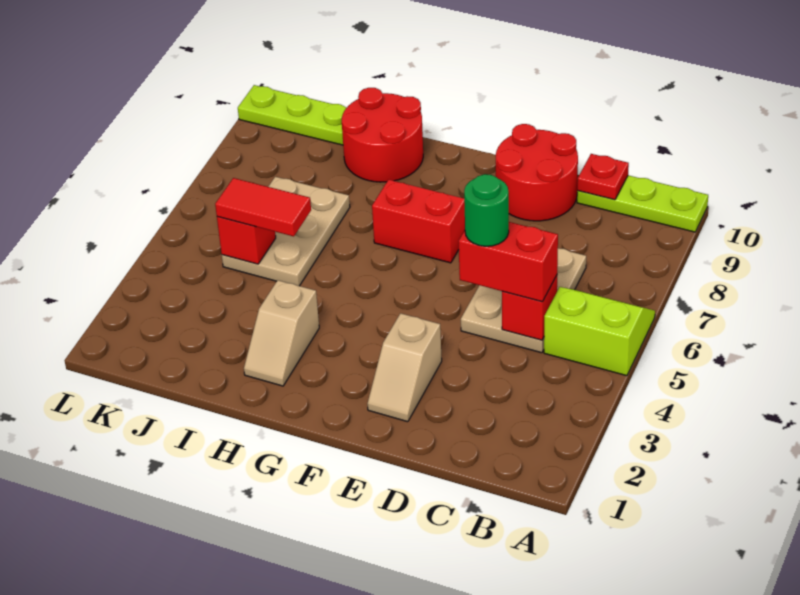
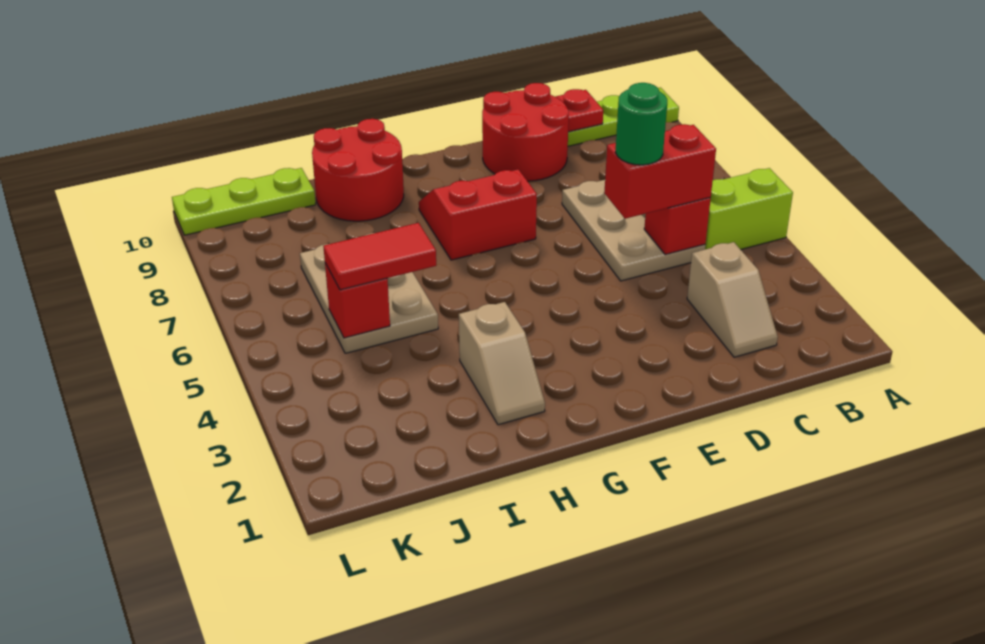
tan slope E2:E3 level 1 top 3 -> tan slope C2:C3 level 1 top 3

